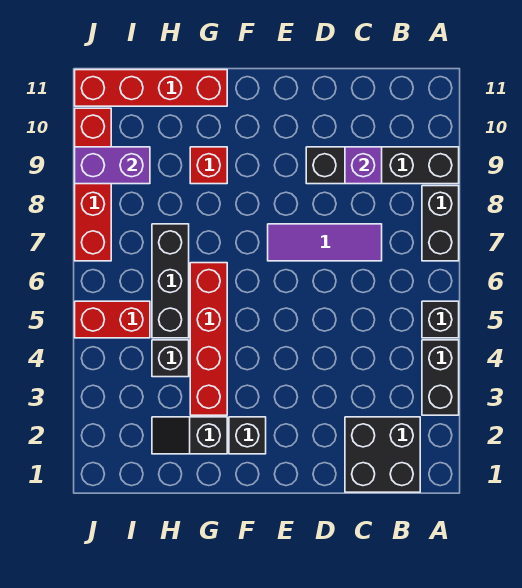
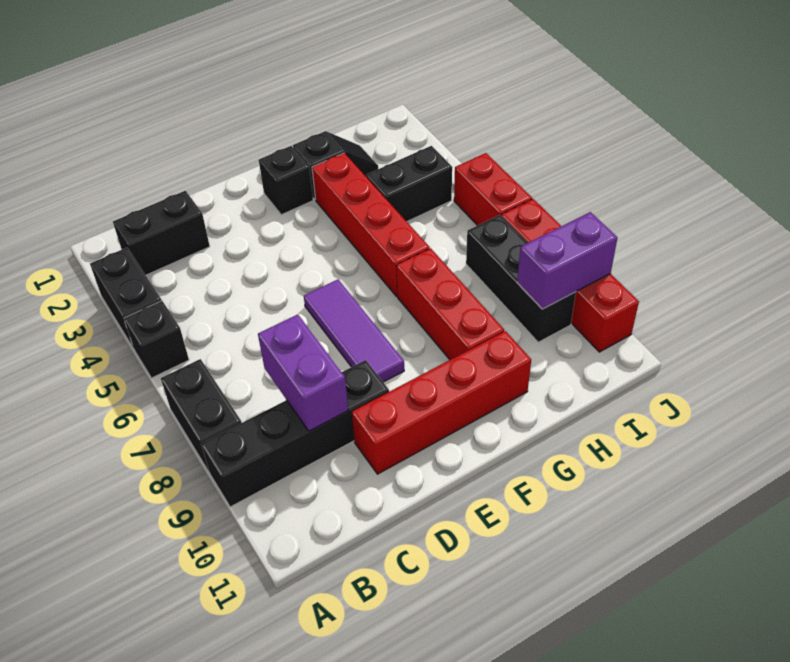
black brick B1:C2 level 1 -> black brick B2:C2 level 1
purple tile C7:E7 level 1 -> purple tile E6:E8 level 1
purple brick C9 level 2 -> purple brick C8:C9 level 2
red brick G9 level 1 -> red brick G7:G9 level 1
red brick G11:J11 level 1 -> red brick D10:G10 level 1
black brick H4 level 1 -> black brick H4:I4 level 1
black brick H5:H7 level 1 -> black brick I7:I9 level 1
red brick I5:J5 level 1 -> red brick J5:J6 level 1

